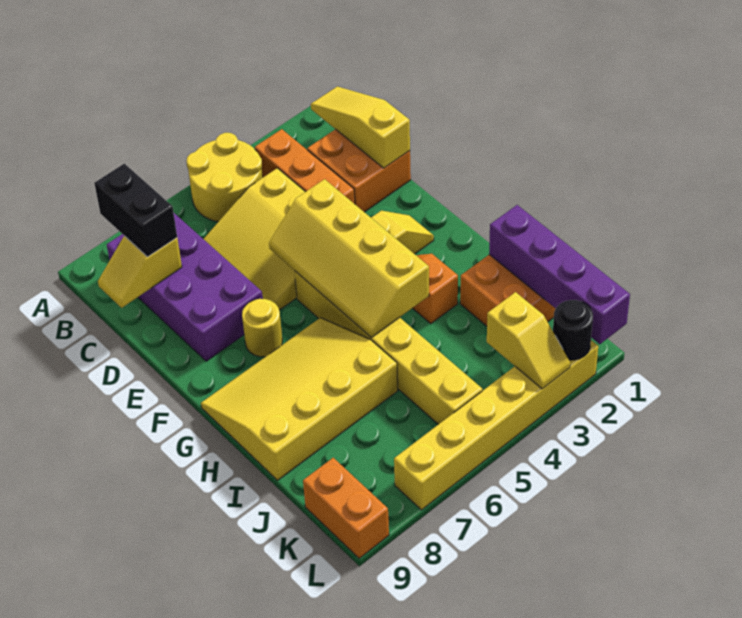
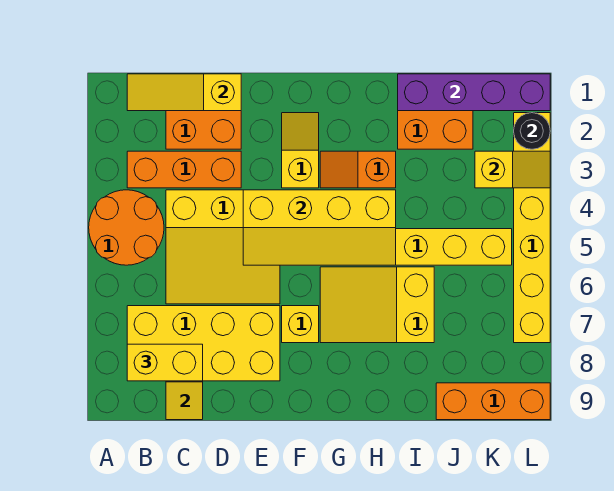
yellow round brick A4:B5 level 1 -> orange round brick A4:B5 level 1
purple brick B7:E8 level 1 -> yellow brick B7:E8 level 1
black brick B8:C8 level 3 -> yellow brick B8:C8 level 3
yellow round brick F7 level 1 -> yellow brick F7 level 1
yellow slope G6:I9 level 1 top I -> yellow slope G6:I7 level 1 top I
orange brick K9:L9 level 1 -> orange brick J9:L9 level 1

